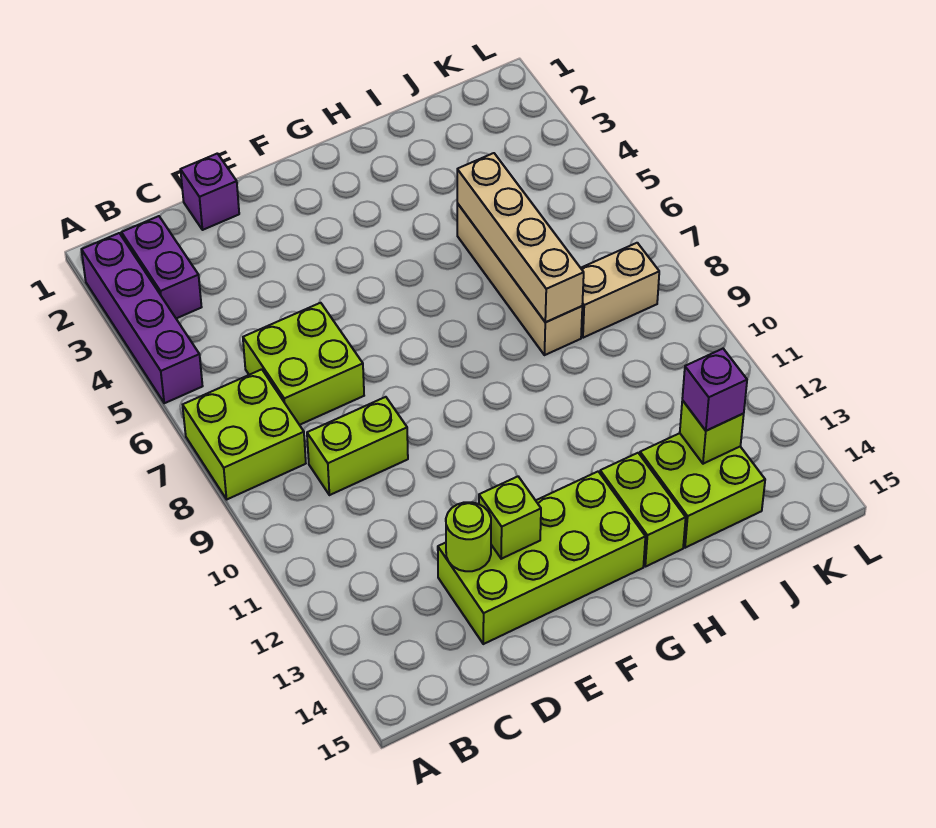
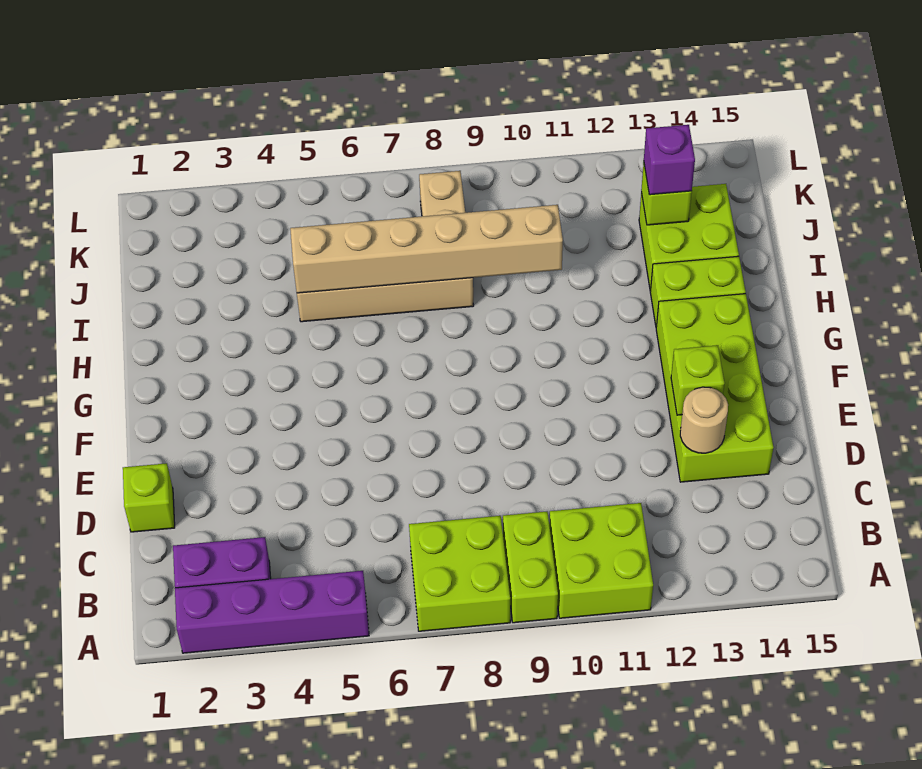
lime brick C6:D7 level 1 -> lime brick A10:B11 level 1
lime brick C9:D9 level 1 -> lime brick A9:B9 level 1
purple brick D1 level 1 -> lime brick D1 level 1
lime round brick D13 level 2 -> tan round brick D13 level 2
tan brick I5:I8 level 2 -> tan brick I5:I10 level 2

